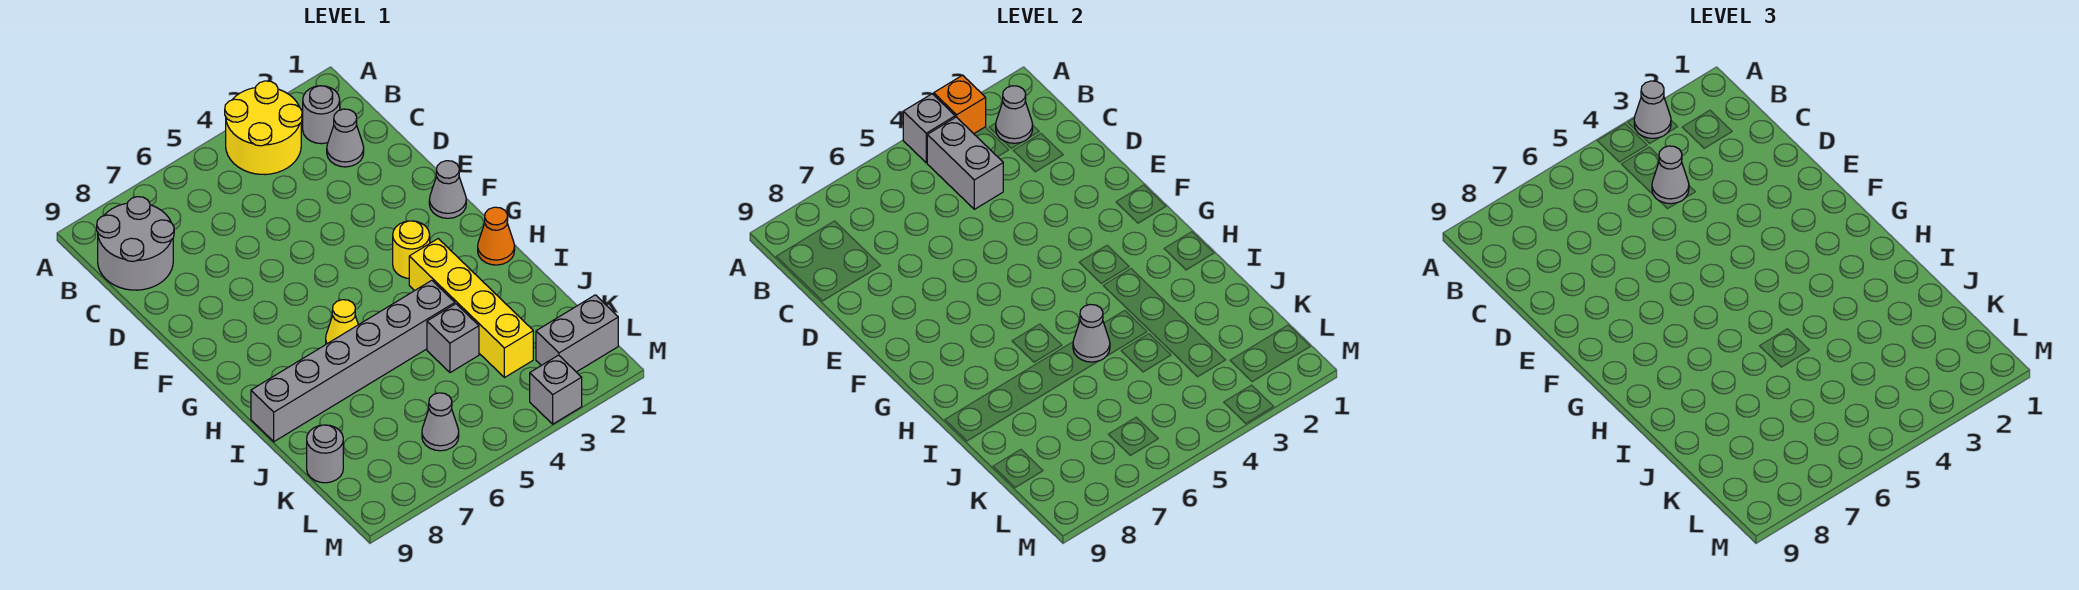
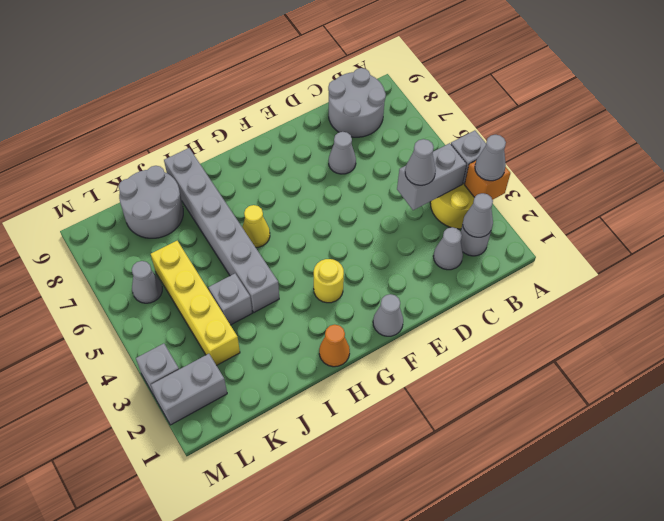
yellow brick H3:K3 level 1 -> yellow brick K3:K6 level 1
grey cone I5 level 2 -> grey cone D7 level 1
grey round brick K9 level 1 -> grey round brick J8:K9 level 1
grey brick L1:L2 level 1 -> grey brick L2:M2 level 1

